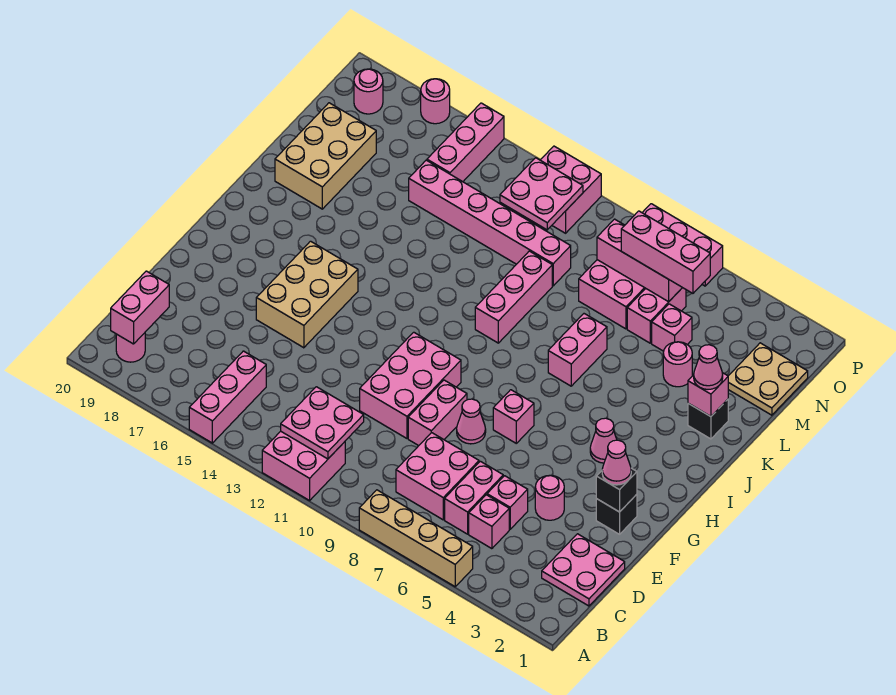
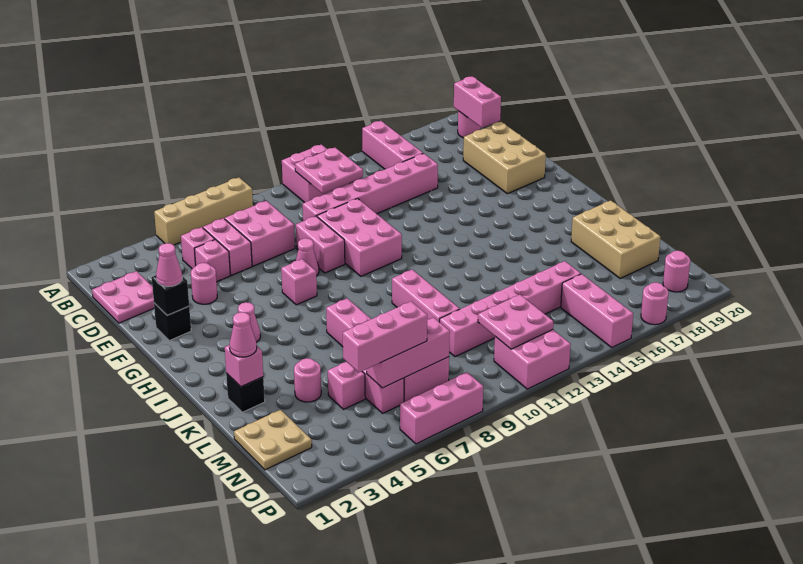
none -> pink brick D10:D15 level 1
tan brick F15:H16 level 1 -> tan brick D18:F19 level 1

